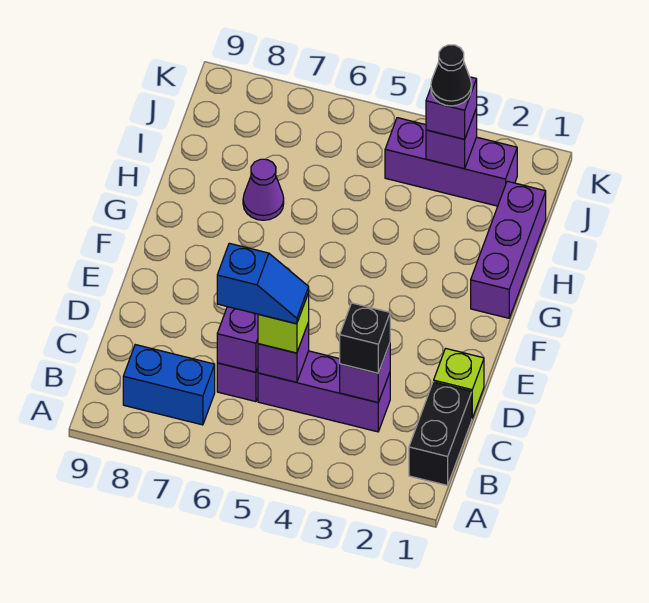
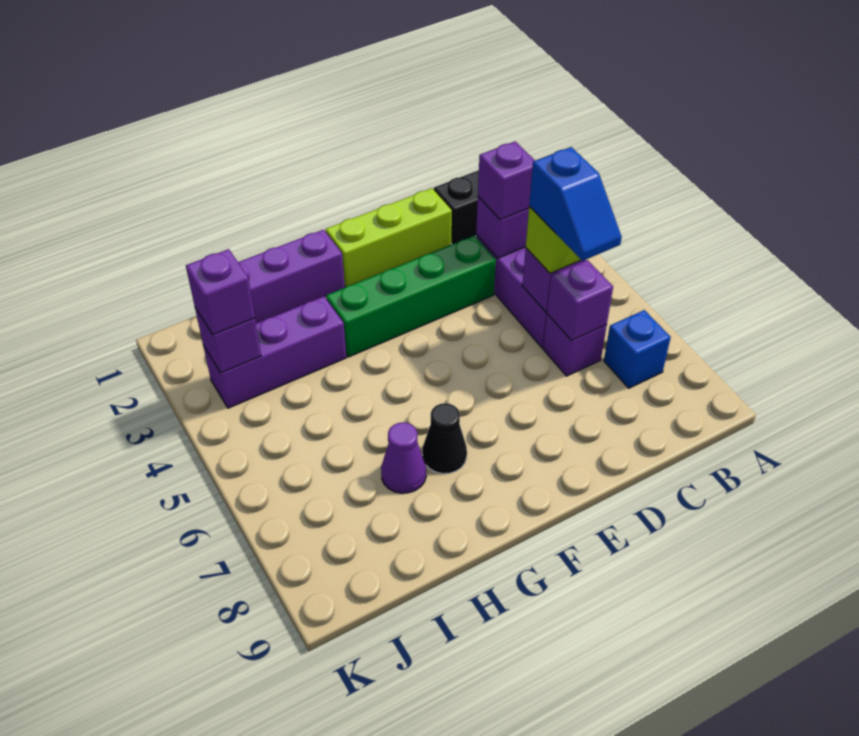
blue brick B7:B8 level 1 -> blue brick B7 level 1
black brick C3 level 3 -> purple brick C3 level 3
blue slope C5:C6 level 4 top 6 -> blue slope C5:C6 level 4 top 5
lime brick D1 level 1 -> lime brick D1:F1 level 1
none -> green brick D3:G3 level 1
purple brick J2:J4 level 1 -> purple brick H3:J3 level 1
black cone J3 level 4 -> black cone G7 level 1

